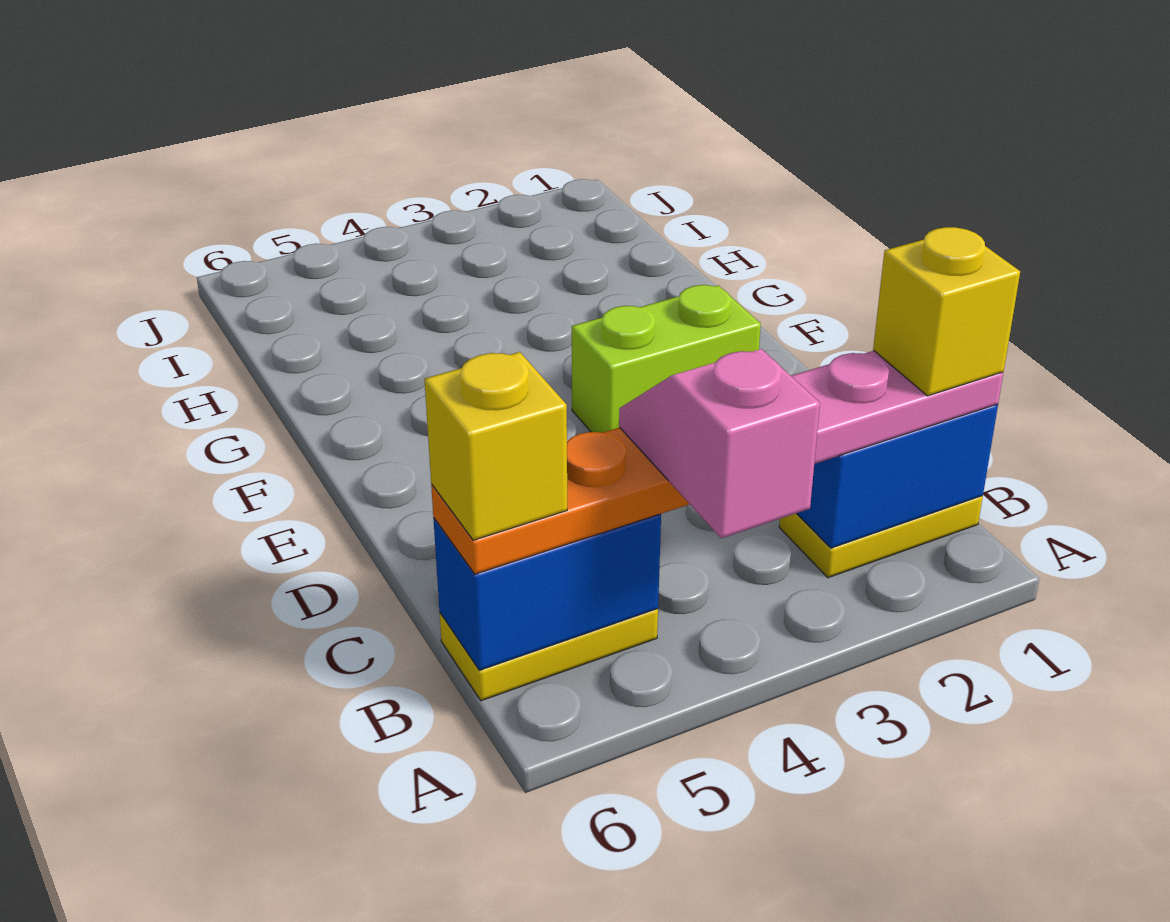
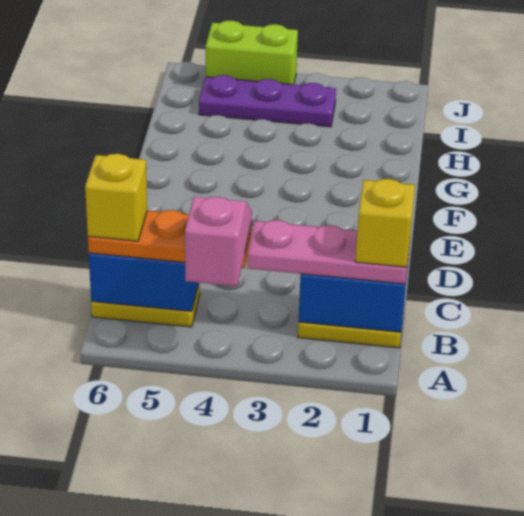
lime brick E2:E3 level 1 -> lime brick J4:J5 level 1
none -> purple plate I3:I5 level 1

